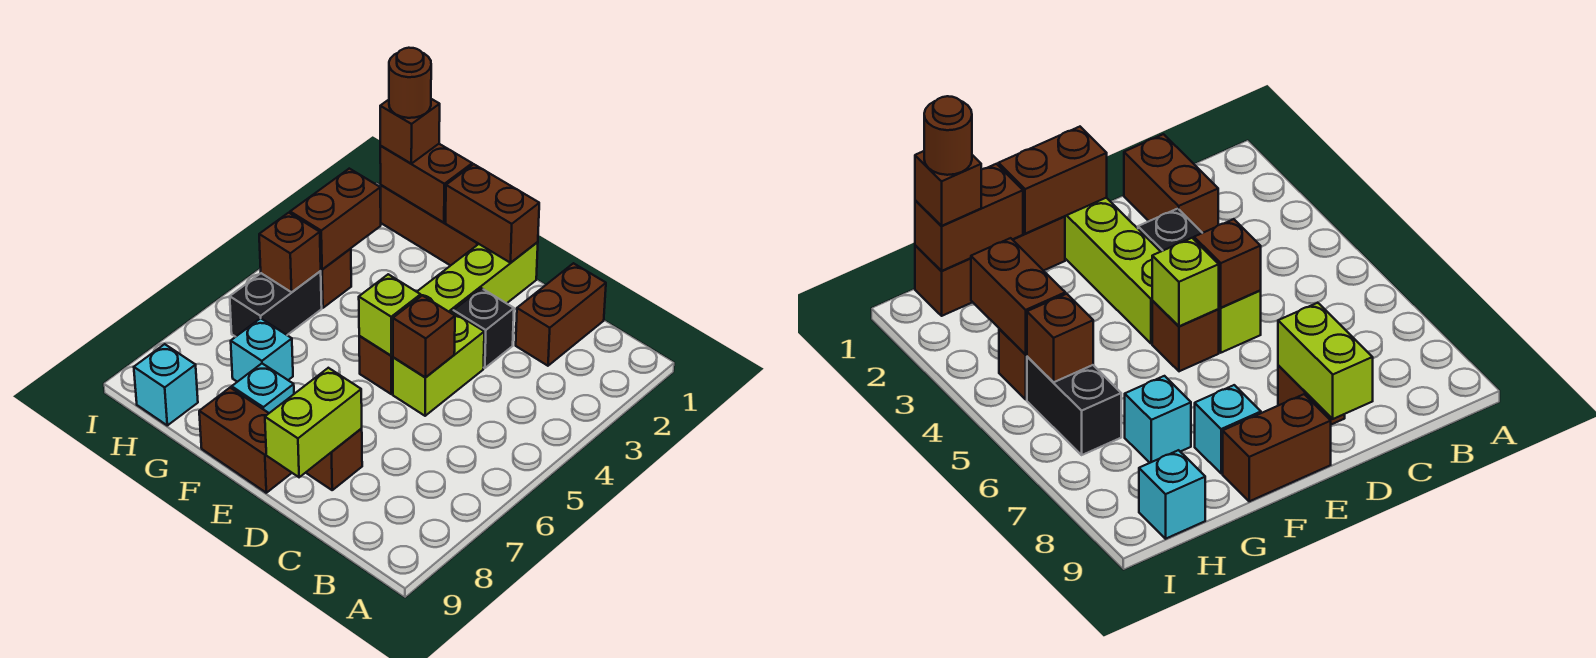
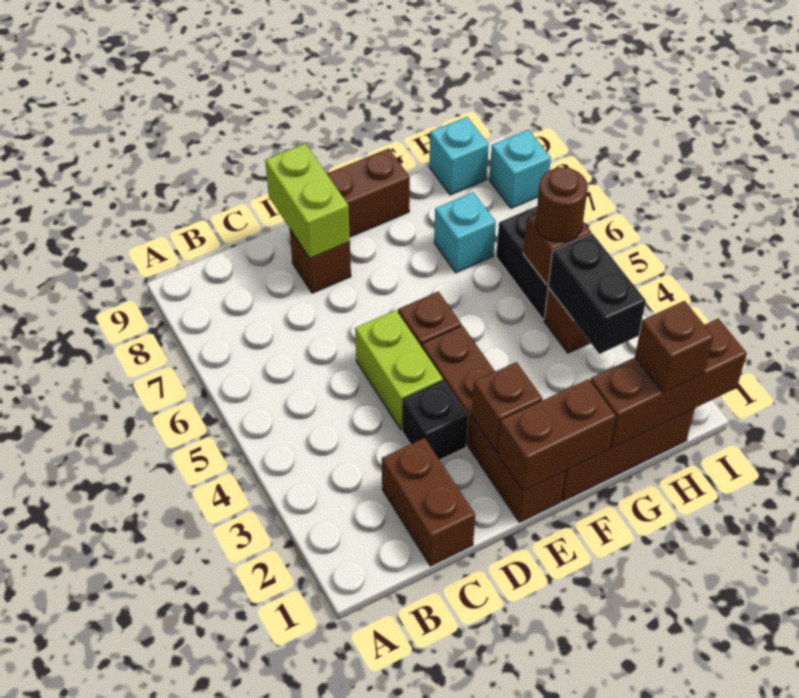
brown brick D5 level 2 -> brown brick E2 level 2
lime brick E1:E4 level 1 -> brown brick E1:E4 level 1
lime brick E5 level 2 -> none
cyan brick F8 level 1 -> cyan brick I8 level 1
brown brick G1:H1 level 2 -> brown brick G1:I1 level 2
brown round brick H1 level 4 -> brown round brick H5 level 3
brown brick H3:H4 level 2 -> black brick H3:H4 level 2

